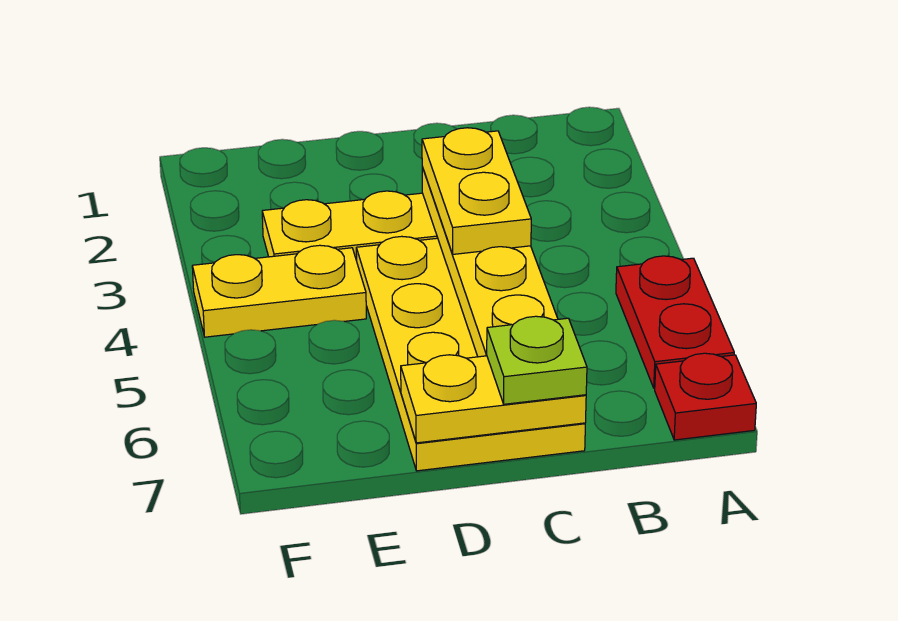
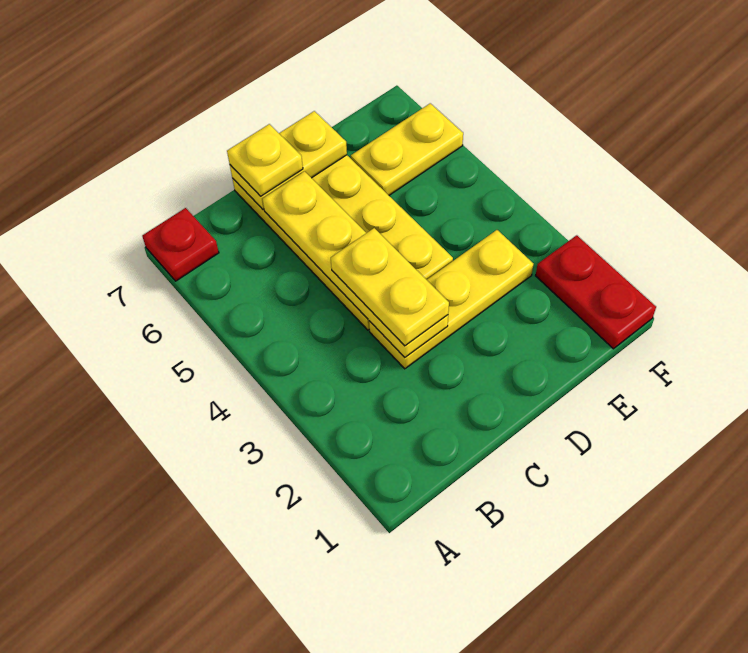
red plate A5:A6 level 1 -> red plate F1:F2 level 1
lime plate C7 level 3 -> yellow plate C7 level 3
yellow plate E4:F4 level 1 -> yellow plate E6:F6 level 1

